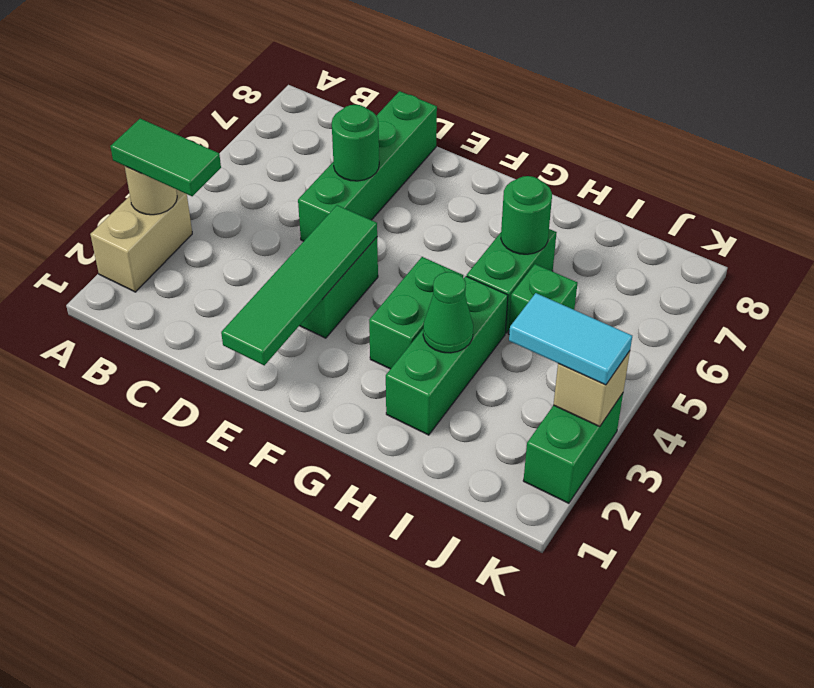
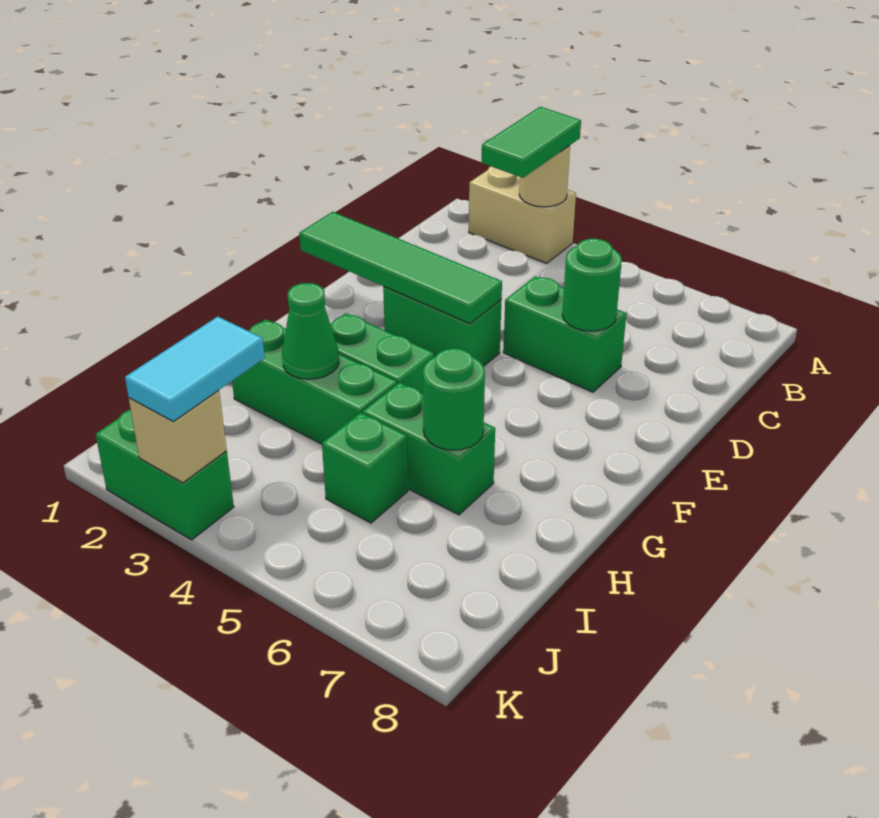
green brick D5:D8 level 1 -> green brick D5:D6 level 1

